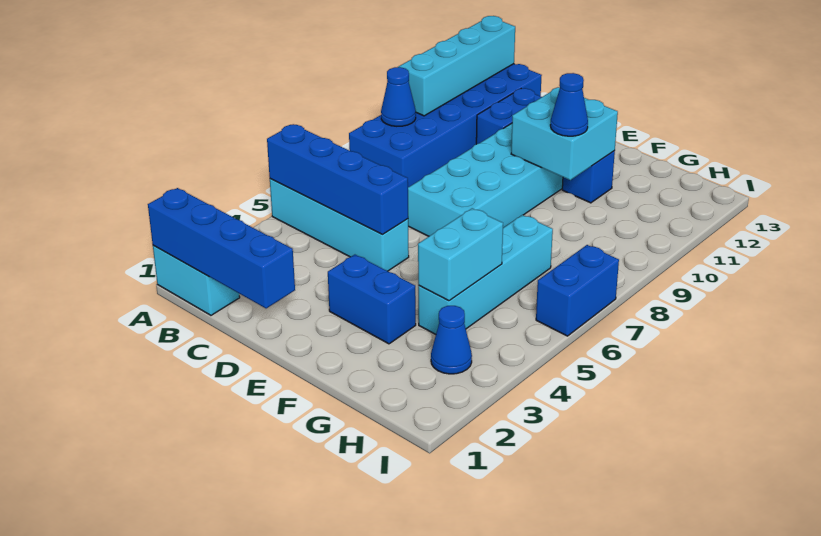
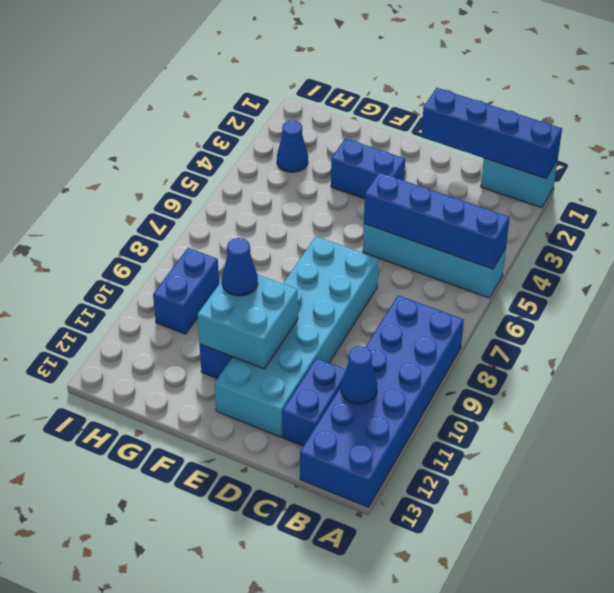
blue cone A9 level 2 -> blue cone B11 level 2
cyan brick A10:A13 level 2 -> none
cyan brick G4:G7 level 1 -> none
cyan brick G4:G5 level 2 -> none
blue brick I6:I7 level 1 -> blue brick H9:H10 level 1

